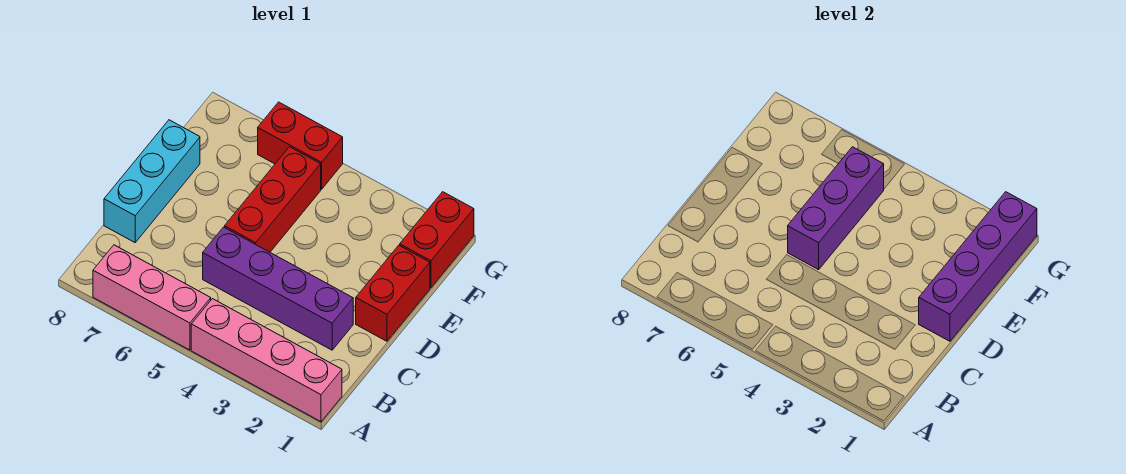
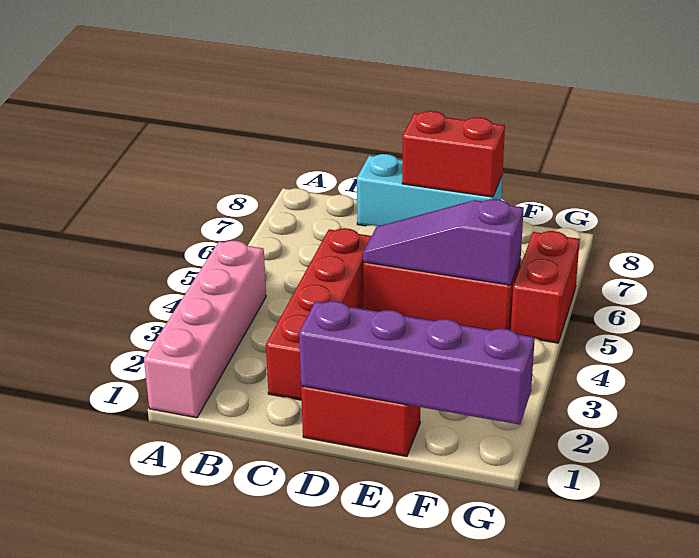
pink brick A5:A7 level 1 -> none
purple brick C2:C5 level 1 -> red brick C2:C5 level 1
purple brick D5:F5 level 2 -> purple slope D5:F5 level 2 top F
red brick F1:G1 level 1 -> red brick D8:E8 level 2

